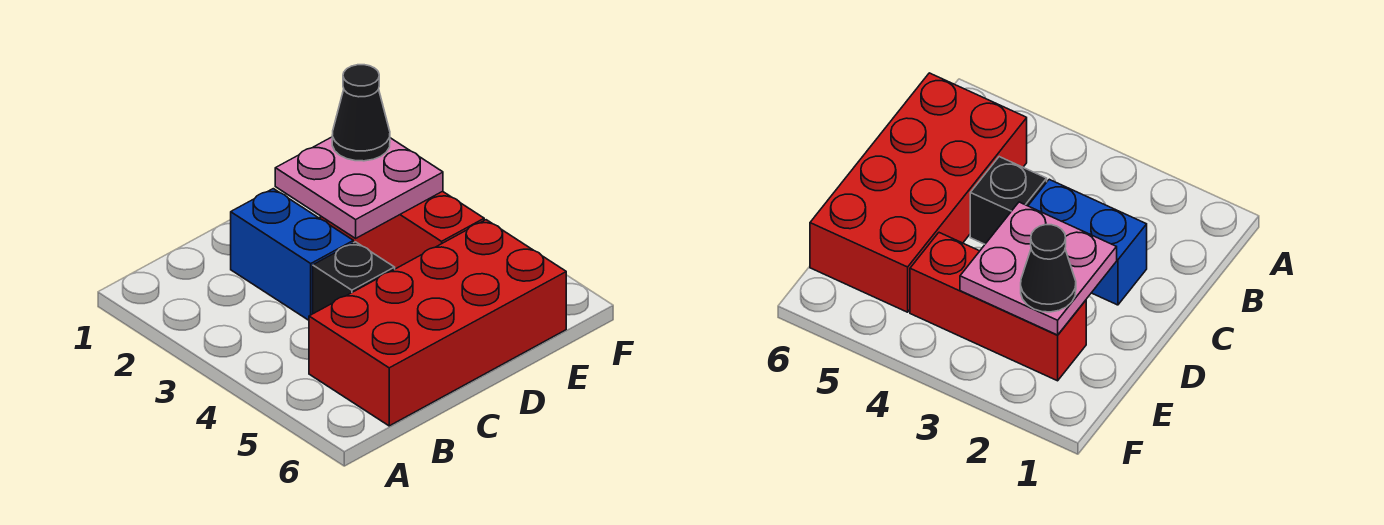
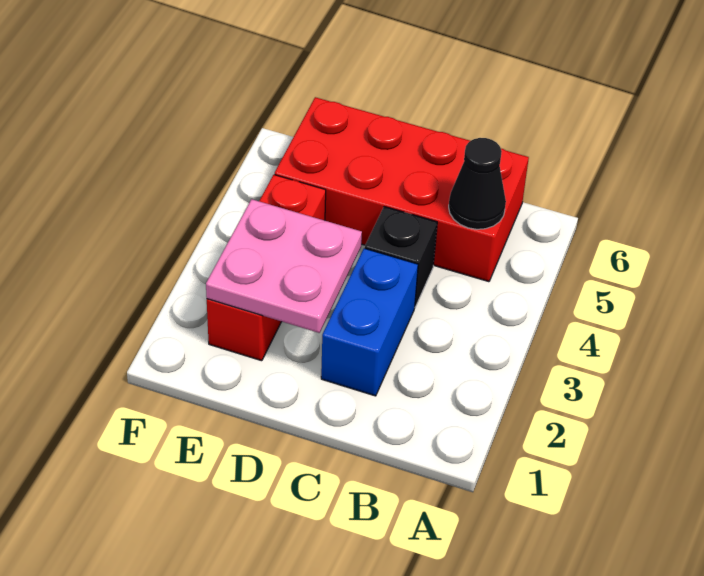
black cone E2 level 3 -> black cone B5 level 2

